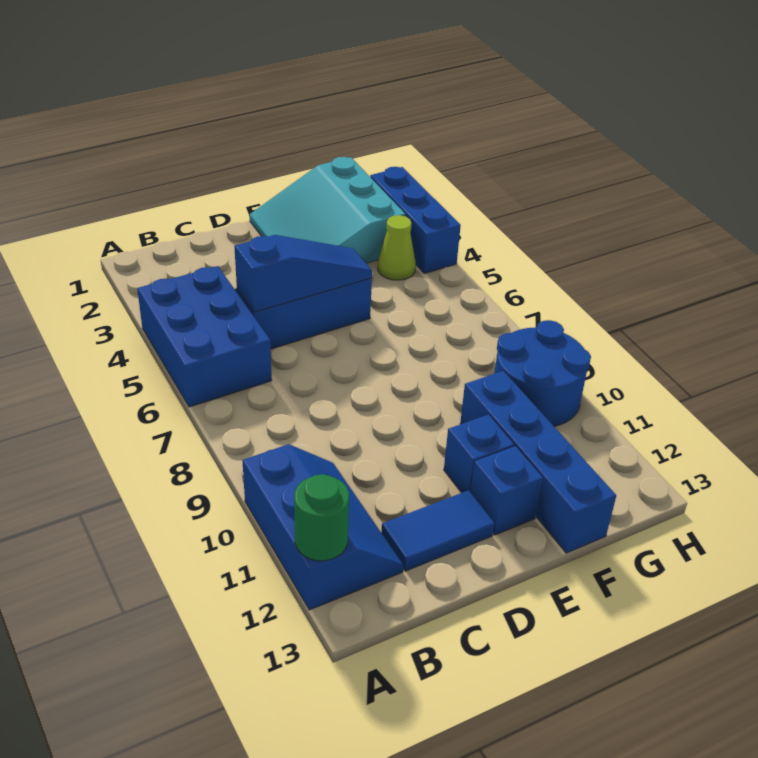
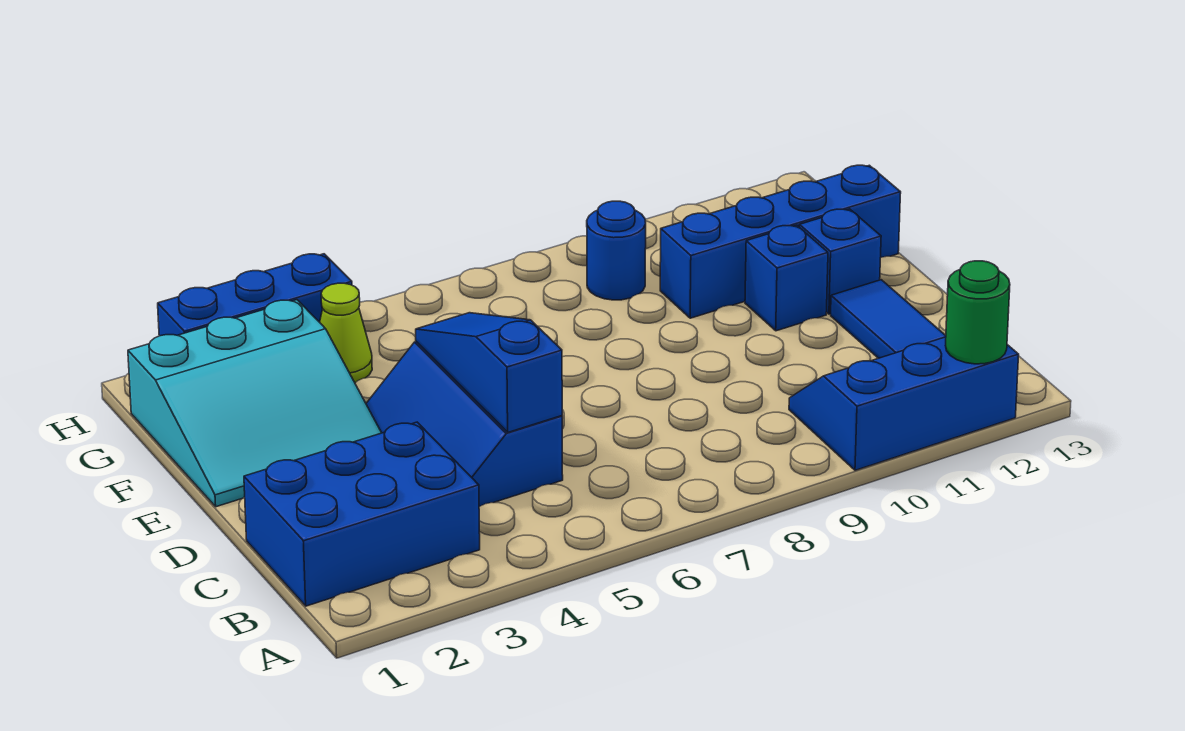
blue brick A4:B6 level 1 -> blue brick B1:C3 level 1
blue round brick G9:H10 level 1 -> blue round brick G9 level 1

